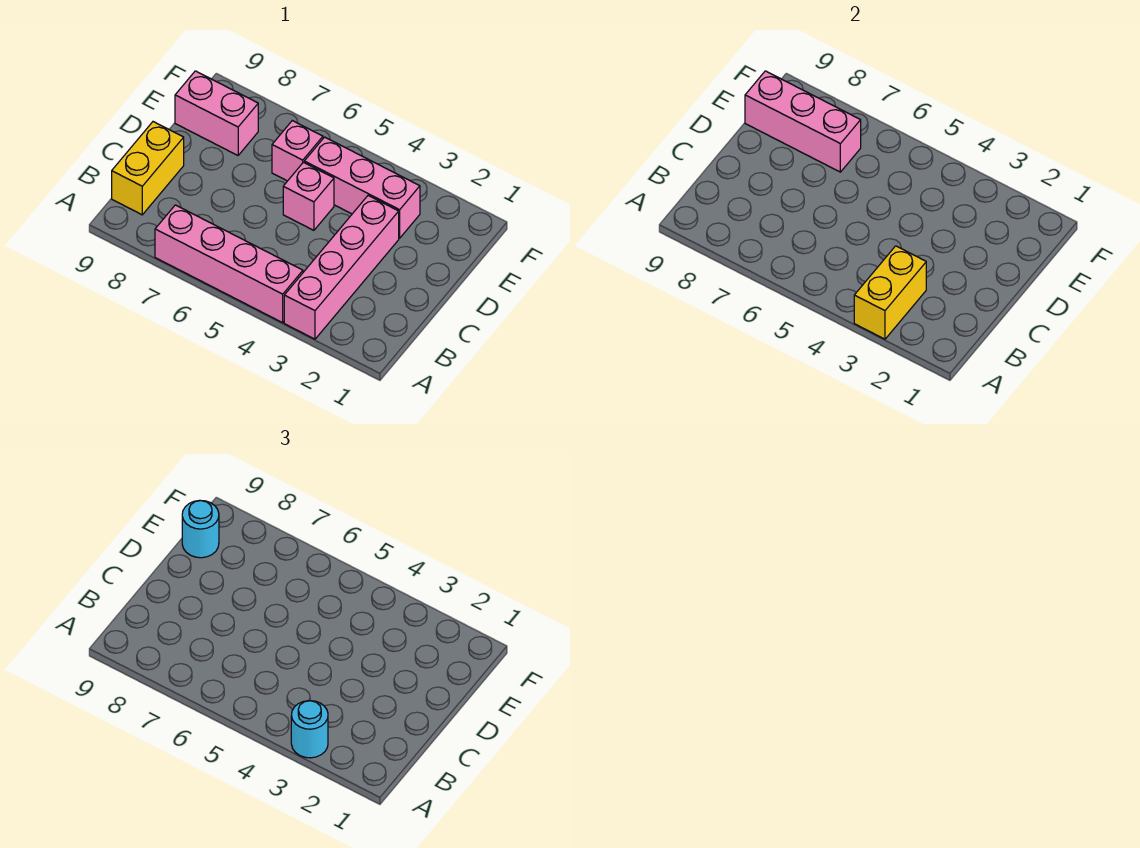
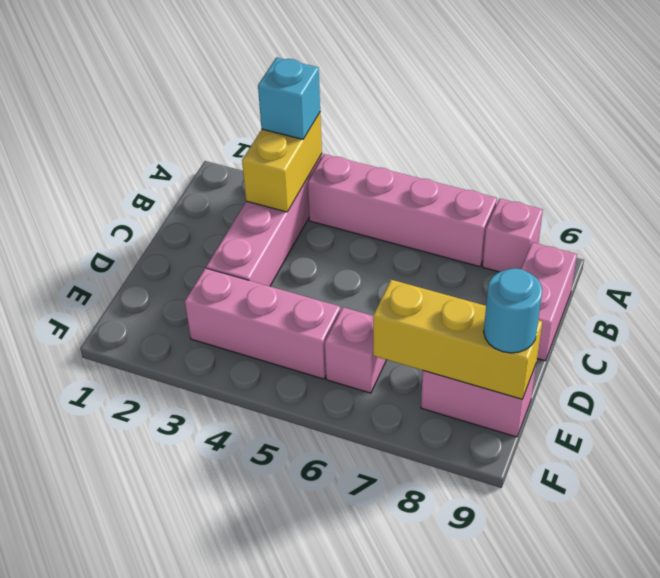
cyan round brick A3 level 3 -> cyan brick A3 level 3
yellow brick B9:C9 level 1 -> pink brick B9:C9 level 1
pink brick D5 level 1 -> pink brick A8 level 1
pink brick E7:E9 level 2 -> yellow brick E7:E9 level 2

